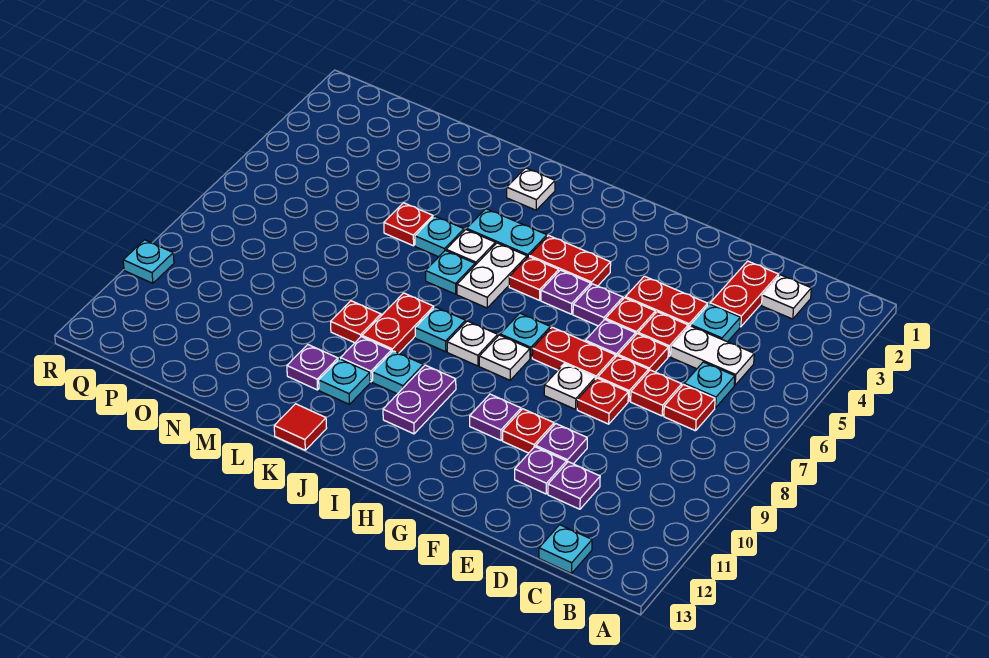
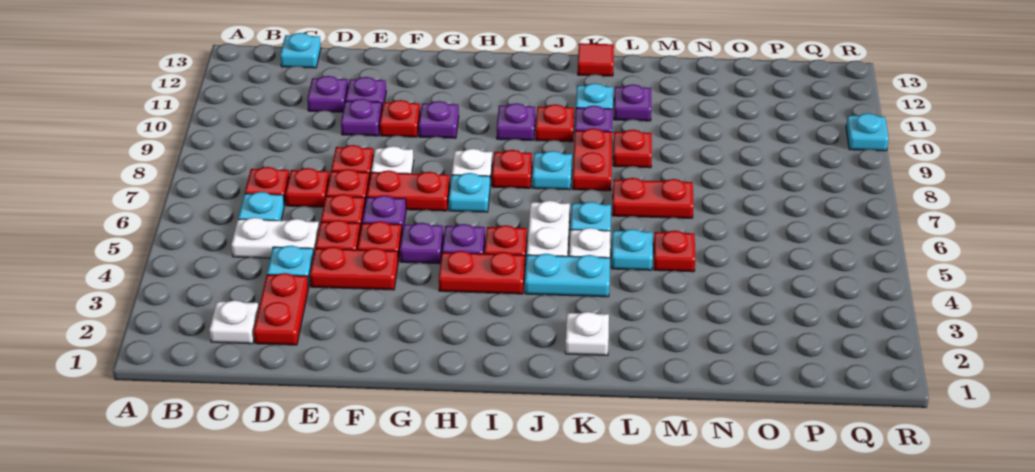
white plate I8 level 1 -> red plate I8 level 1
purple plate I10:I11 level 1 -> purple plate I10 level 1
cyan plate J10 level 1 -> red plate J10 level 1
none -> red plate L7:M7 level 1

